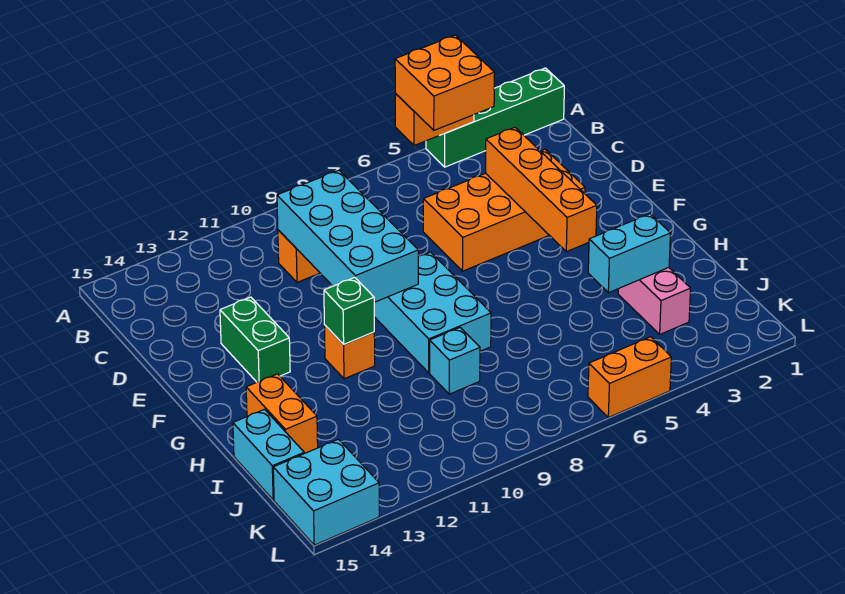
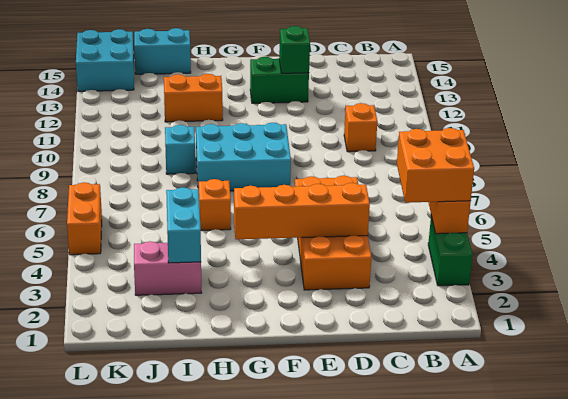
green brick A1:A4 level 1 -> green brick A3:A4 level 1
cyan brick C9:F10 level 2 -> none
orange brick G11 level 1 -> orange brick H6 level 1
green brick G11 level 2 -> green brick E13 level 2
orange brick H14:I14 level 1 -> orange brick H12:I12 level 1

